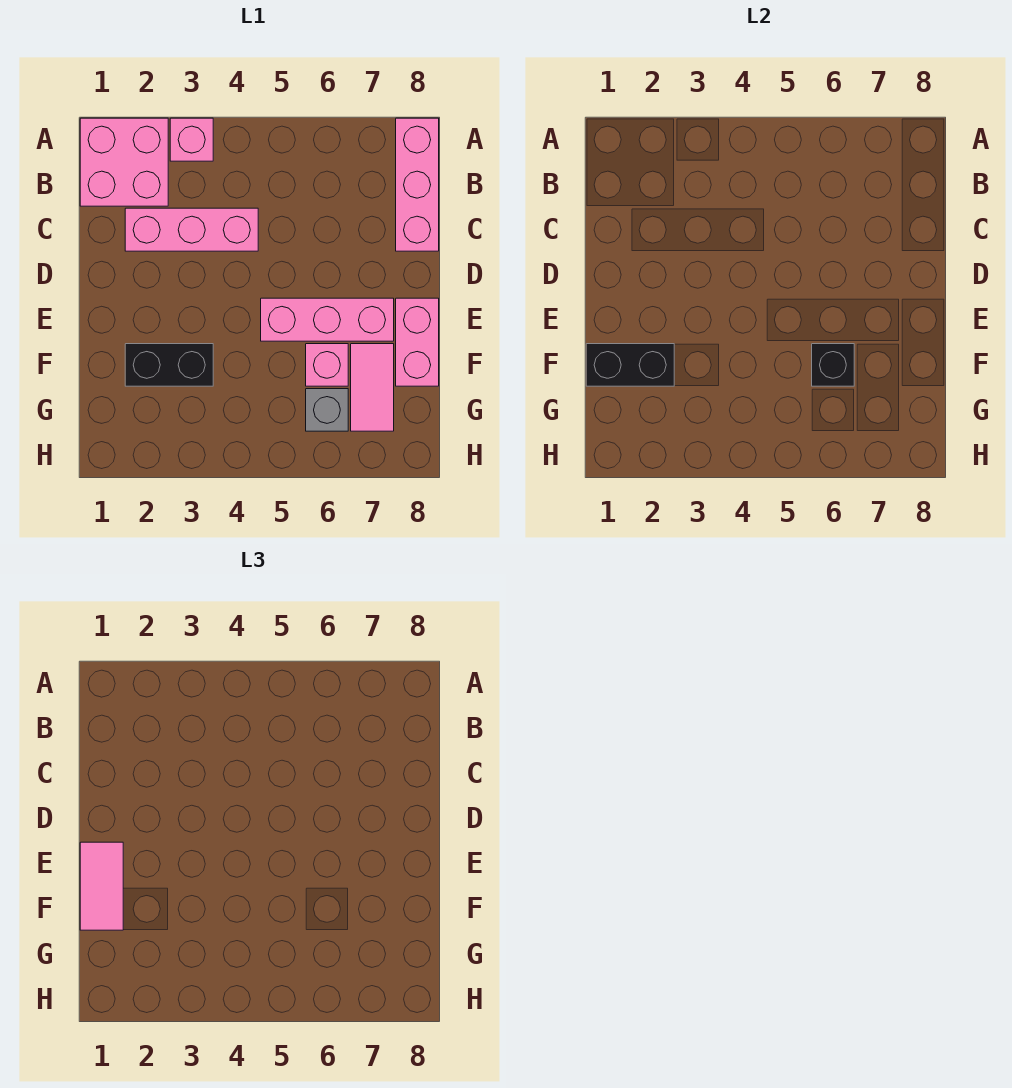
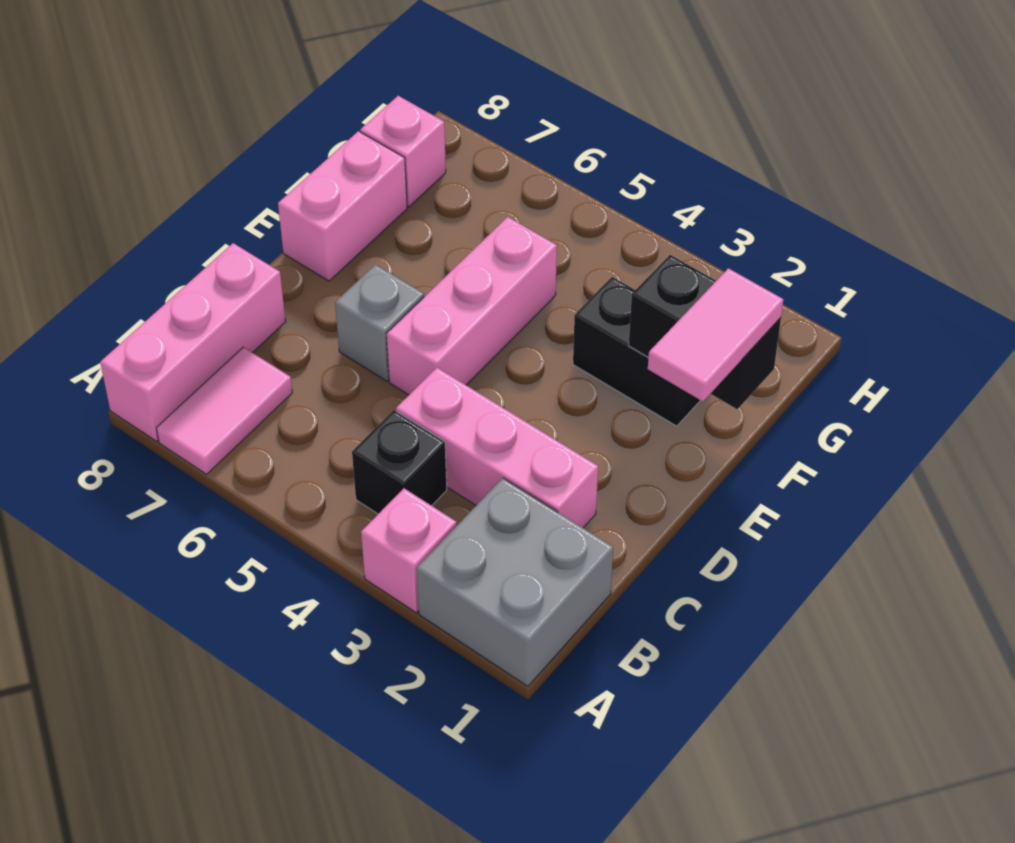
pink brick A1:B2 level 1 -> grey brick A1:B2 level 1
pink brick E5:E7 level 1 -> pink brick D5:F5 level 1
pink brick F6 level 1 -> pink brick G8 level 1
black brick F6 level 2 -> black brick B4 level 1
pink tile F7:G7 level 1 -> pink tile A7:B7 level 1
grey brick G6 level 1 -> grey brick D6 level 1

